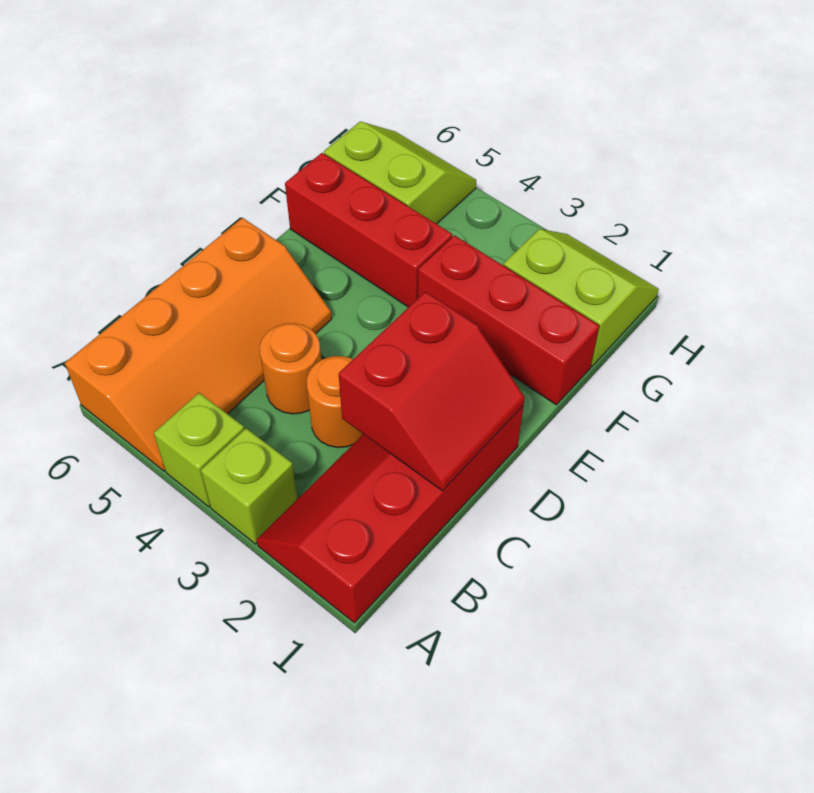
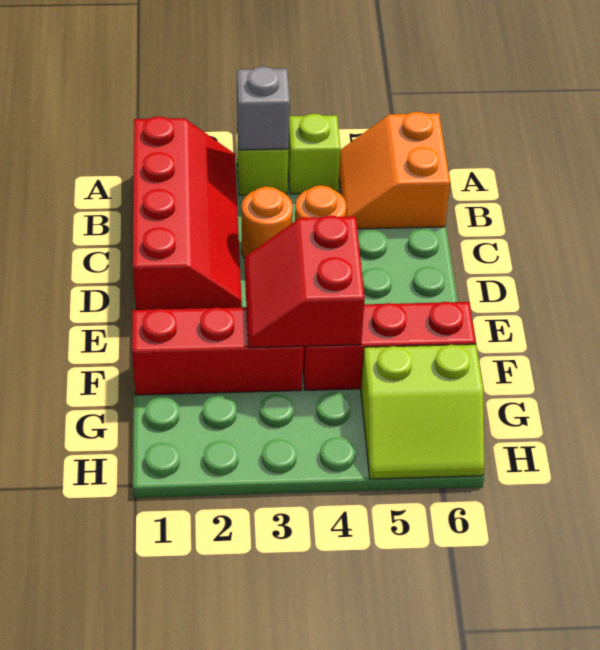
none -> grey brick A3 level 2
orange slope A5:D6 level 1 top 6 -> orange slope A5:B6 level 1 top 6
red slope C1:D2 level 2 top 2 -> red slope E3:F4 level 2 top 4
lime slope G1:H2 level 1 top G -> none

